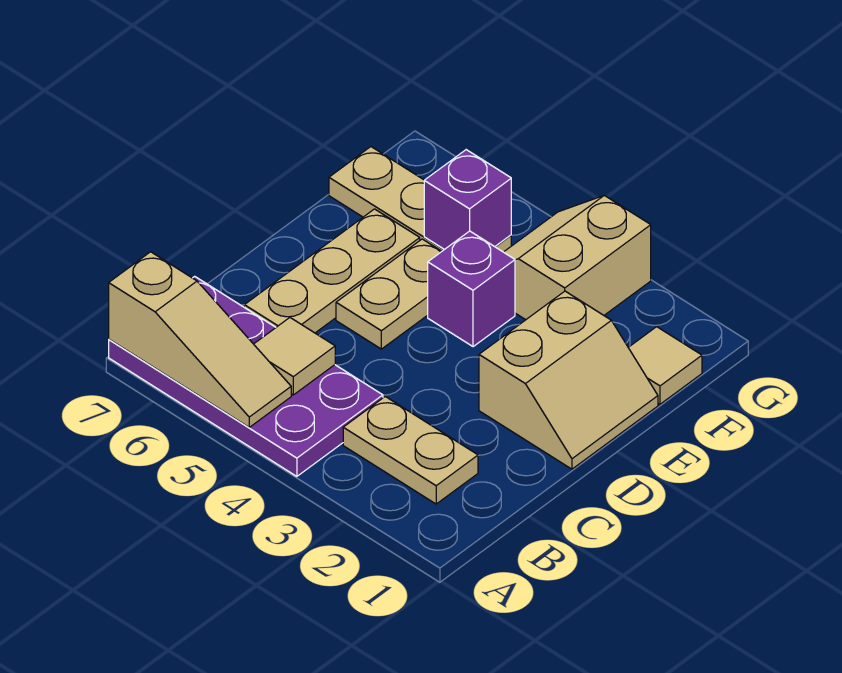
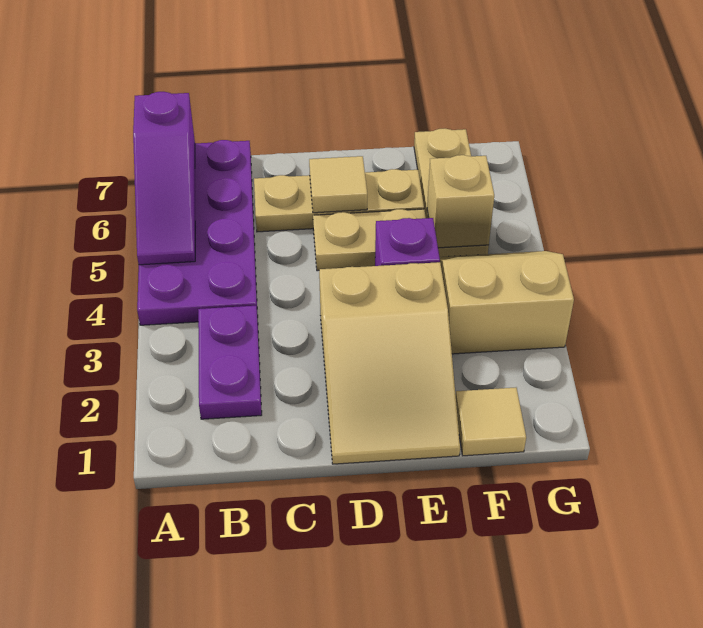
tan slope A5:A7 level 2 top 7 -> purple slope A5:A7 level 2 top 7
tan plate B2:B3 level 1 -> purple plate B2:B3 level 1
tan tile B5 level 2 -> tan tile D6 level 2
tan slope D1:E2 level 1 top 2 -> tan slope D1:E3 level 1 top 3
purple brick F5 level 2 -> tan brick F5 level 2

